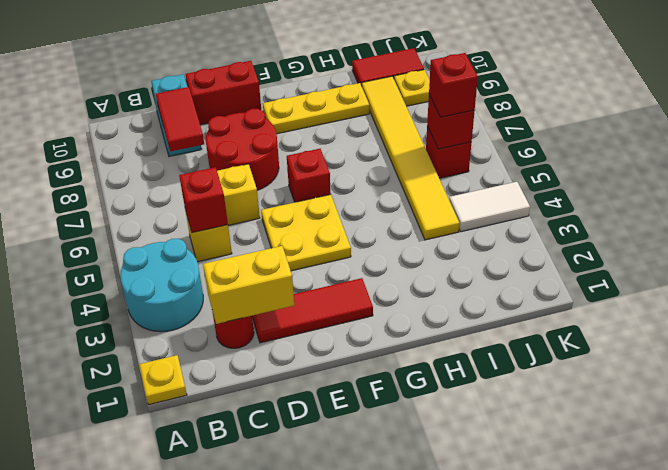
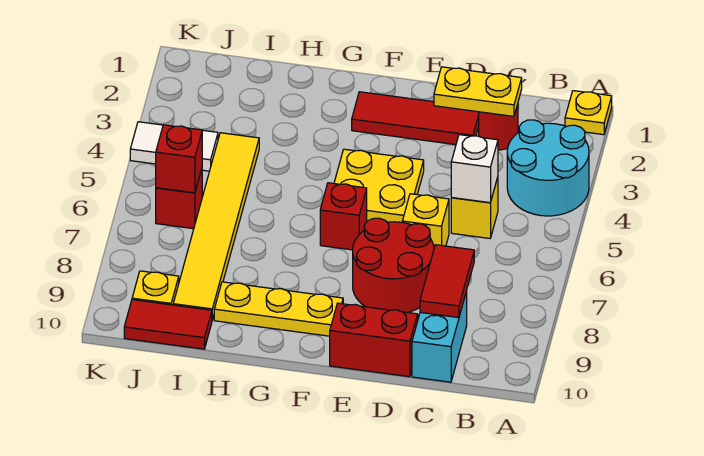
yellow brick C2:D2 level 2 -> yellow plate C2:D2 level 2
red brick C5 level 2 -> white brick C5 level 2
red brick J6 level 3 -> none

